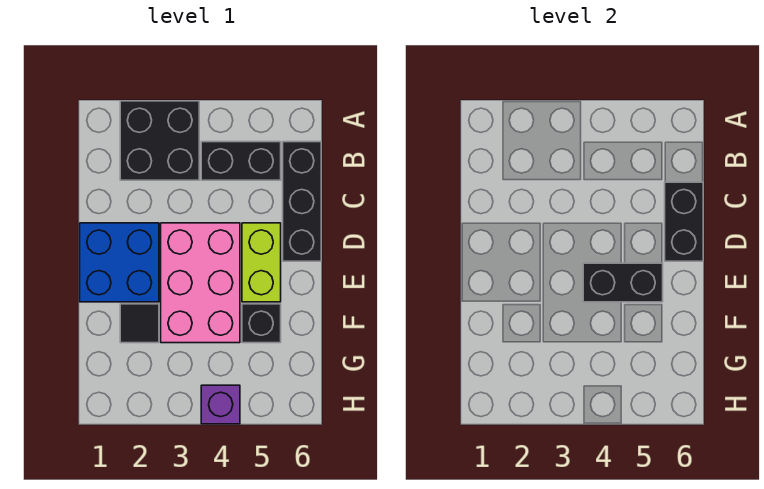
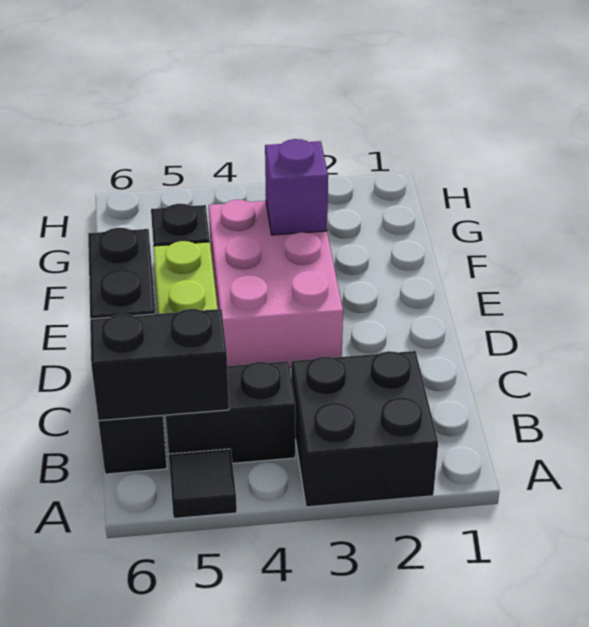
blue brick D1:E2 level 1 -> none
black brick E4:E5 level 2 -> black brick B5:B6 level 2
black tile F2 level 1 -> black tile A5 level 1
purple brick H4 level 1 -> purple brick F3 level 2

